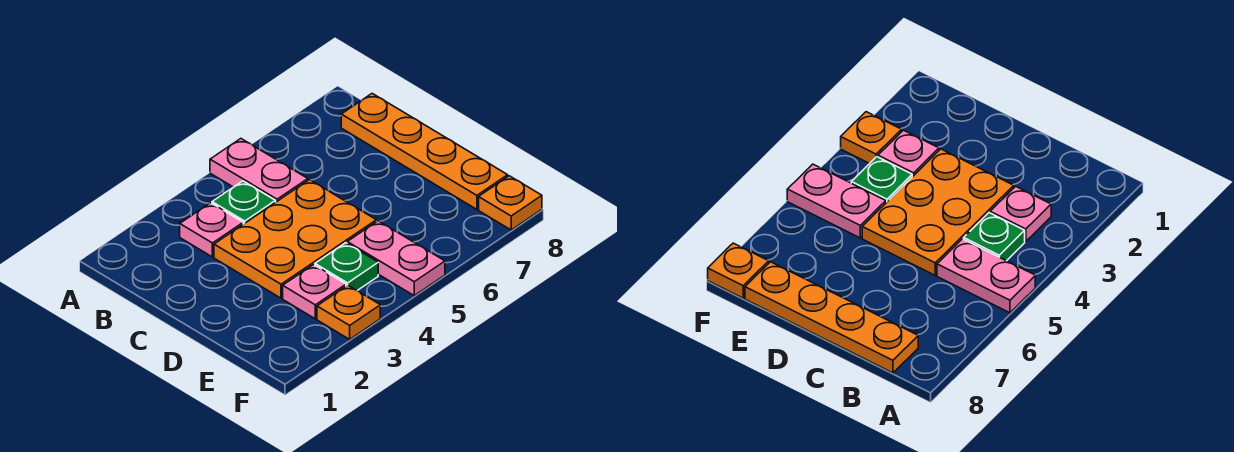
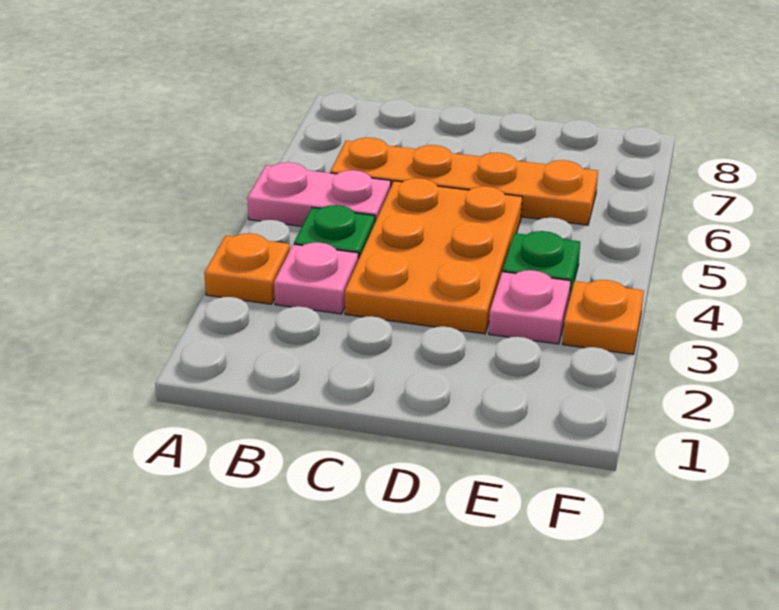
orange plate B8:E8 level 1 -> orange plate B6:E6 level 1
pink plate E5:F5 level 1 -> none
orange plate F8 level 1 -> orange plate A3 level 1

